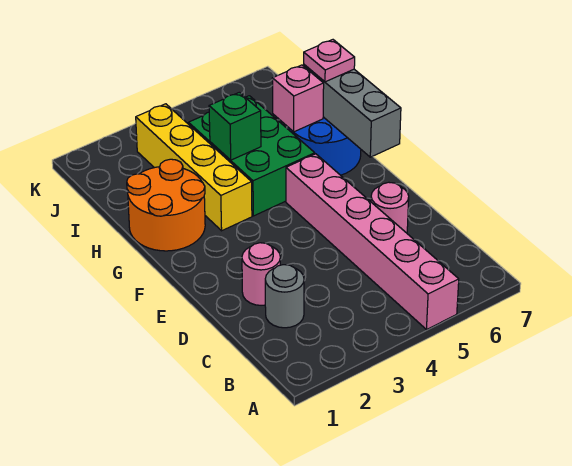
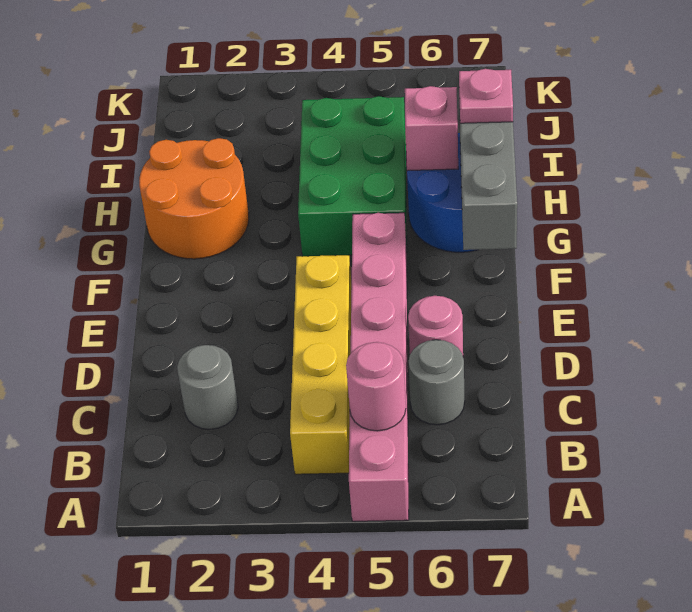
none -> grey round brick C6 level 1
pink round brick D2 level 1 -> pink round brick B5 level 2
yellow brick G3:J3 level 1 -> yellow brick B4:E4 level 1
green brick H4 level 2 -> none

